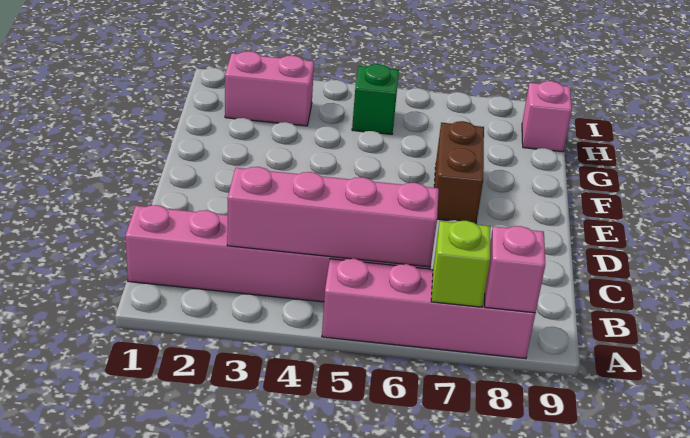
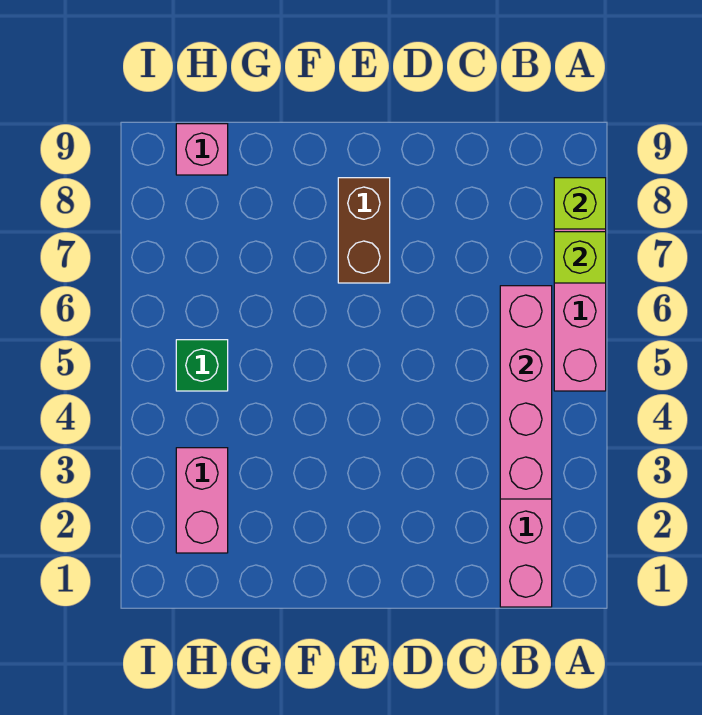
pink brick A8 level 2 -> lime brick A8 level 2
brown brick E7:F7 level 1 -> brown brick E7:E8 level 1

